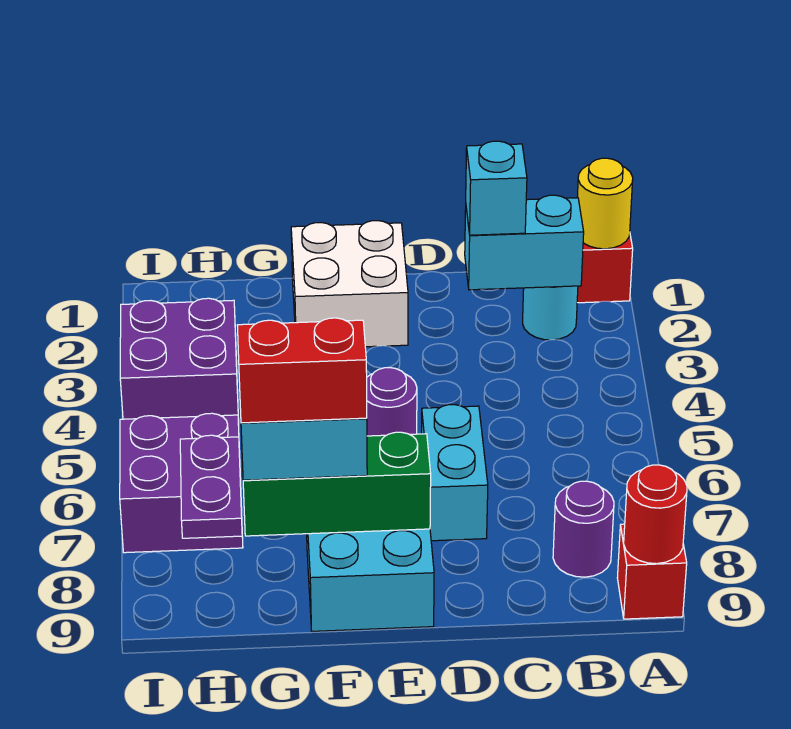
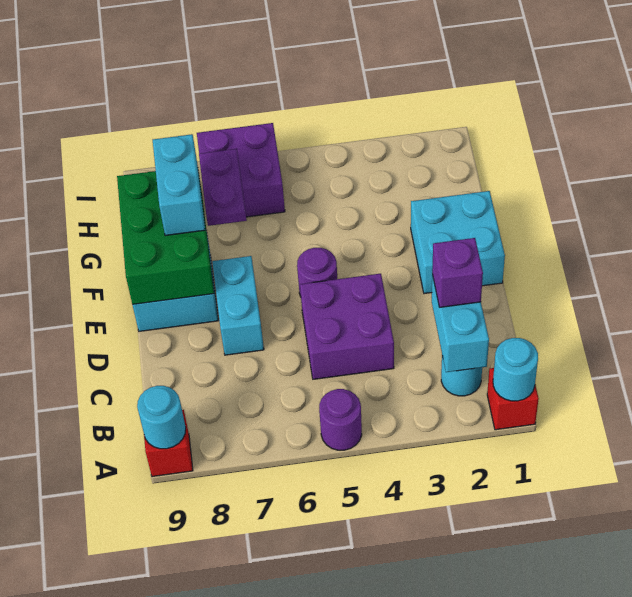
yellow round brick A1 level 2 -> cyan round brick A1 level 2
red round brick A9 level 2 -> cyan round brick A9 level 2
purple round brick B8 level 1 -> purple round brick A5 level 1
cyan brick C2 level 3 -> purple brick C2 level 3
cyan brick D6:D7 level 1 -> cyan brick D7:E7 level 1
white brick E1:F2 level 1 -> cyan brick E1:F2 level 1
green brick E8:G8 level 2 -> green brick E8:G9 level 2
red brick F8:G8 level 4 -> none
purple brick H3:I4 level 1 -> purple brick C4:D5 level 1
purple plate H7:H8 level 2 -> purple plate G7:H7 level 2

